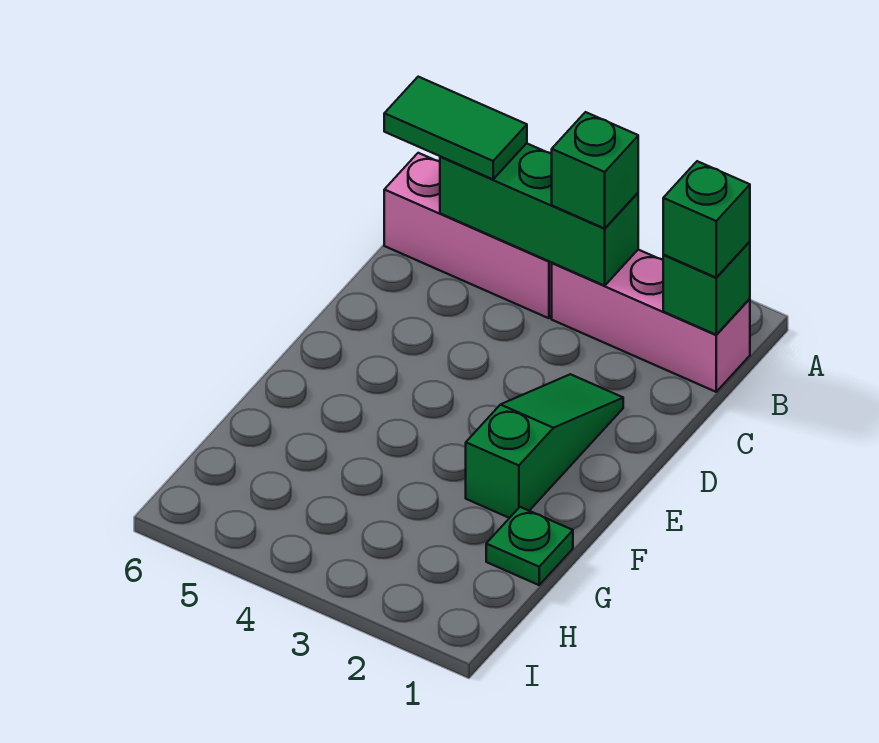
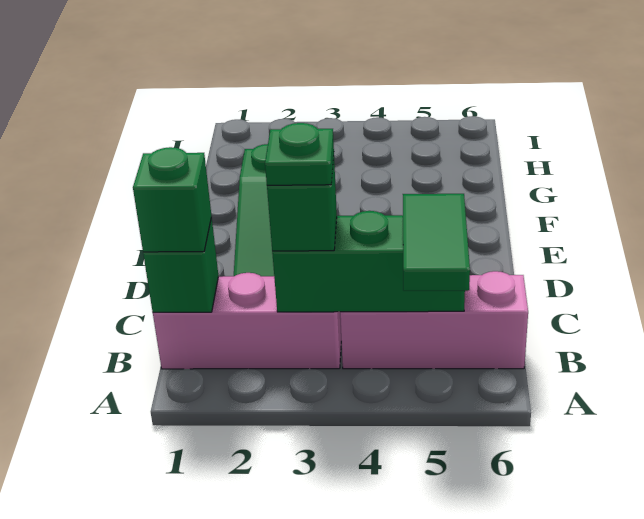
green tile B5:B6 level 3 -> green tile A5:B5 level 3
green plate G1 level 1 -> green plate B3 level 4

